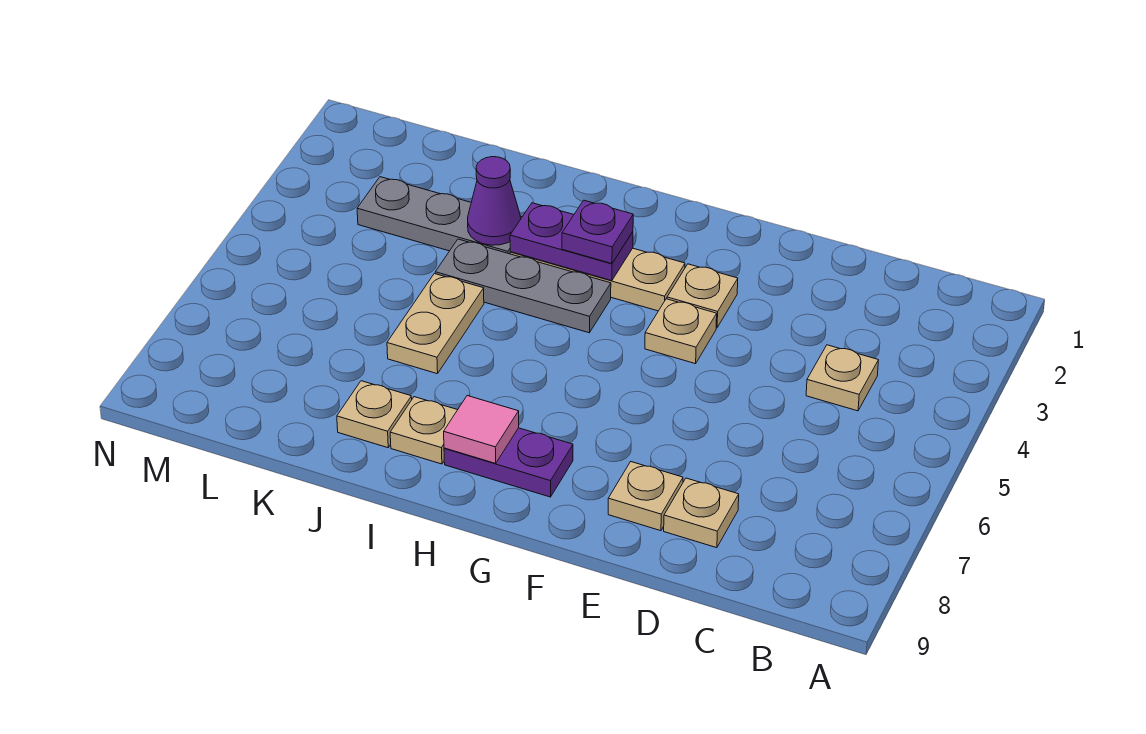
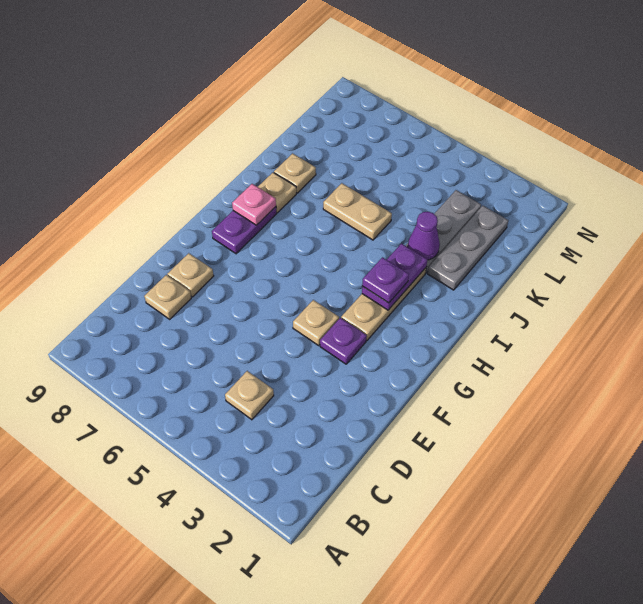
tan plate F3 level 1 -> purple plate F3 level 1
grey plate H4:J4 level 1 -> grey plate J2:L2 level 1
pink tile H8 level 2 -> pink plate H8 level 2

